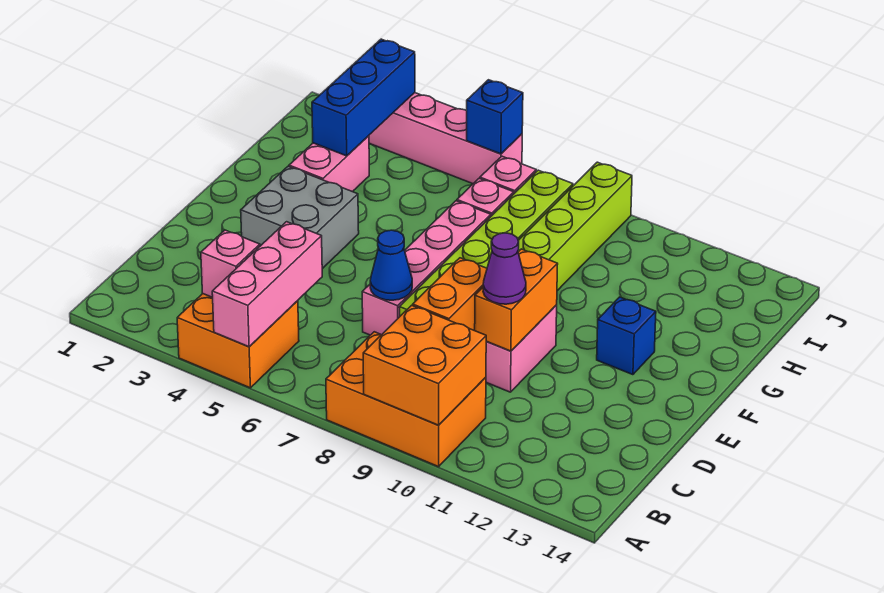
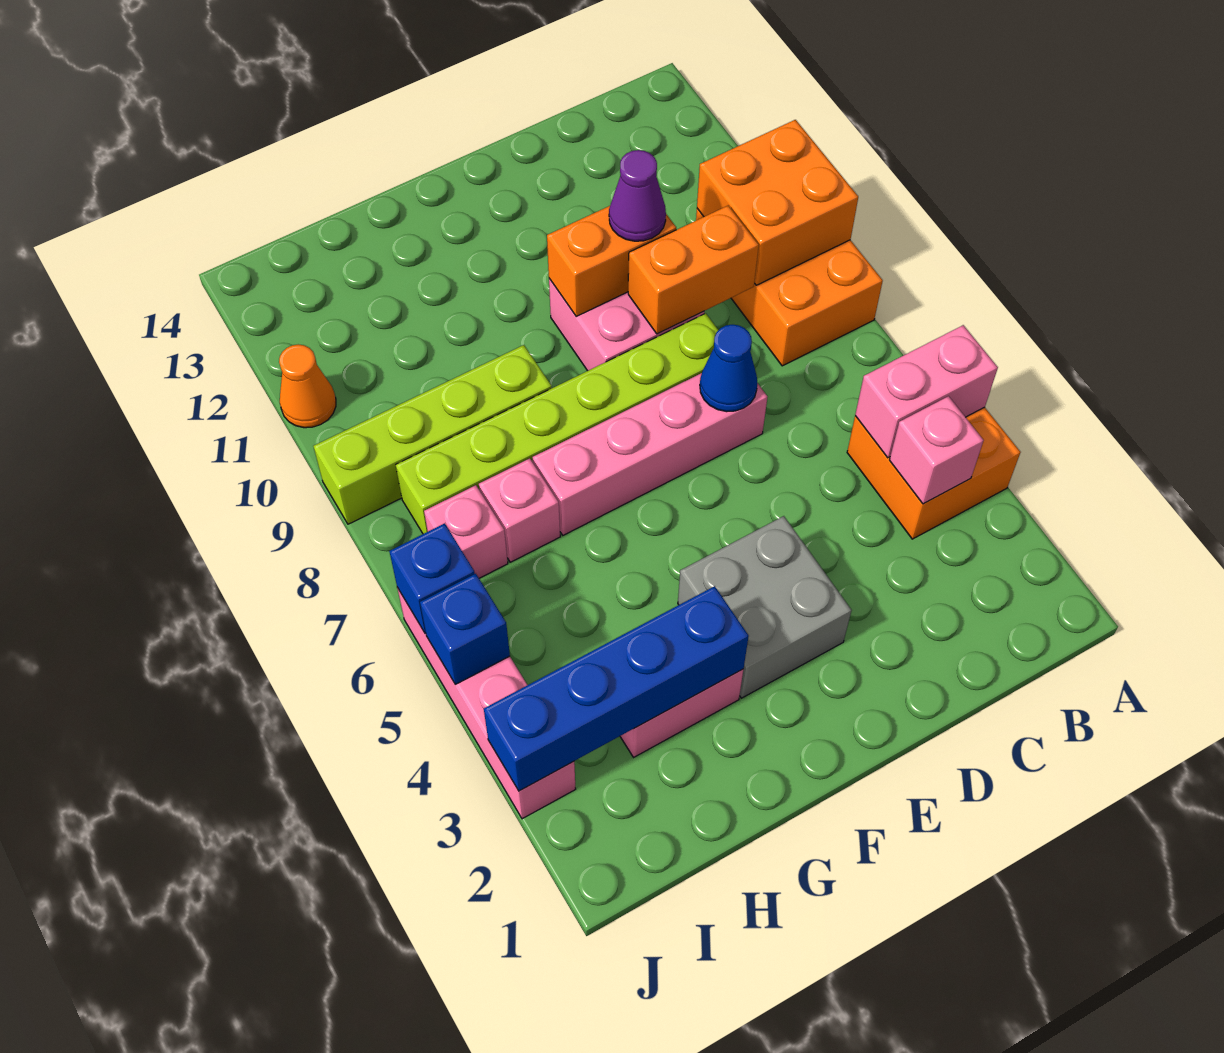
pink brick A5:C5 level 2 -> pink brick A5:B5 level 2
blue brick F12 level 1 -> blue brick J5 level 2
blue brick H3:J3 level 2 -> blue brick G3:J3 level 2
none -> orange cone J11 level 1

